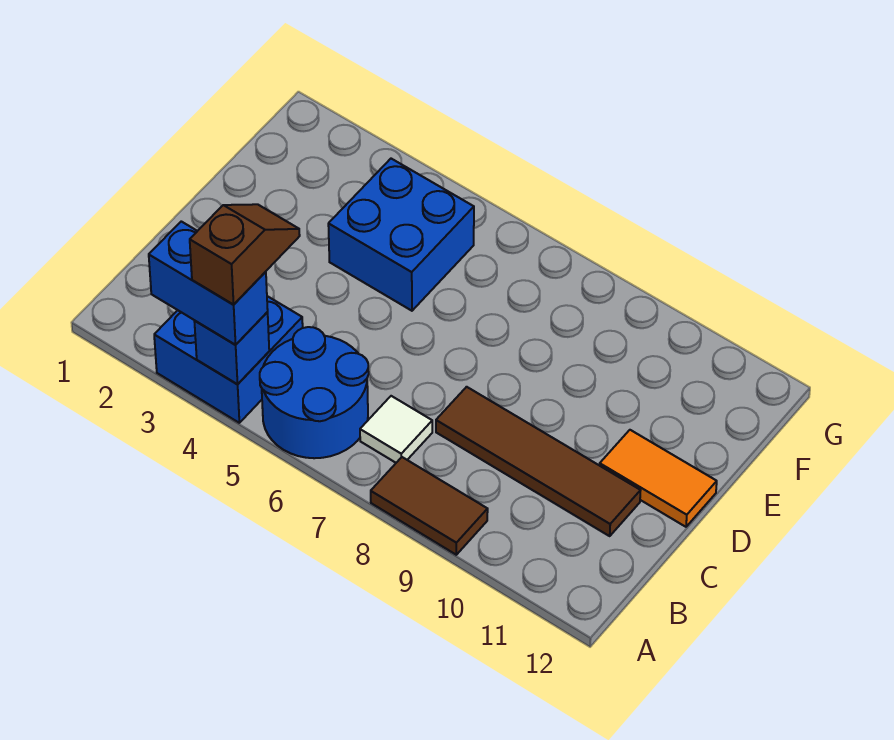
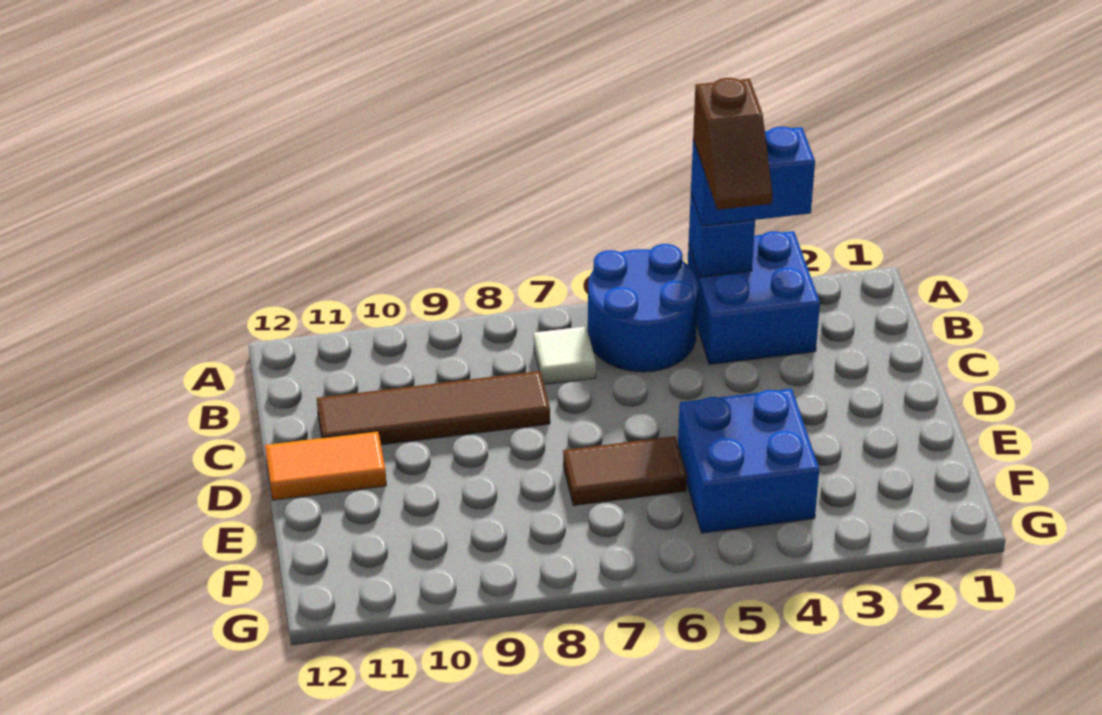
brown tile A8:A9 level 1 -> brown tile E6:E7 level 1

